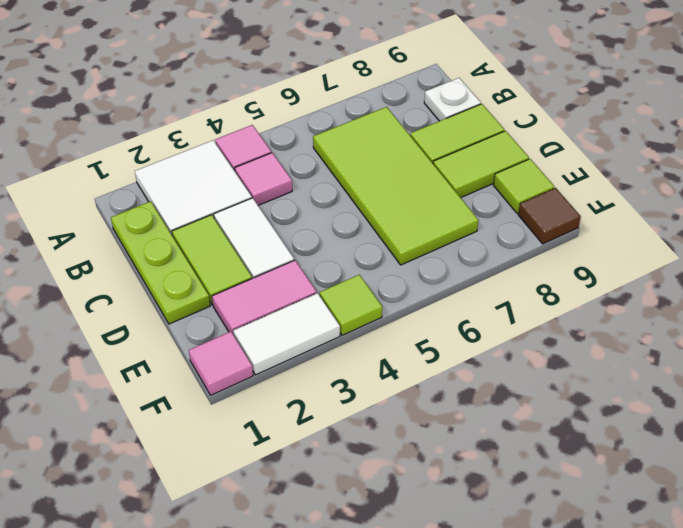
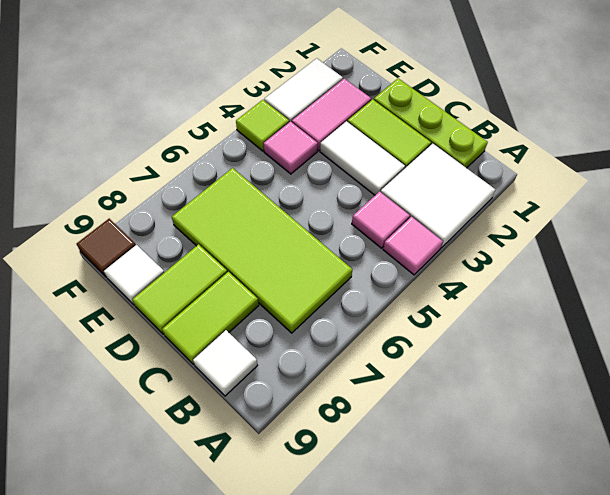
white plate B9 level 1 -> white tile B9 level 1
lime tile E9 level 1 -> white tile E9 level 1
pink tile F1 level 1 -> pink tile E4 level 1

